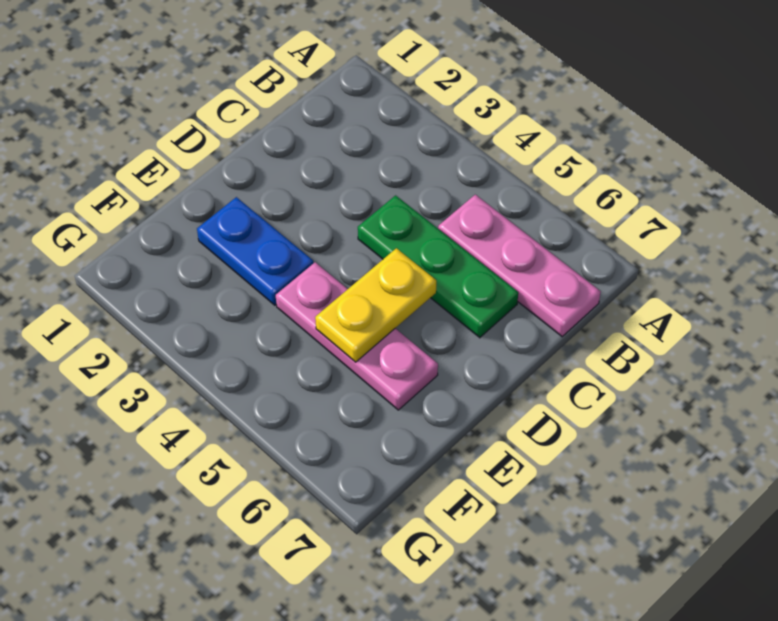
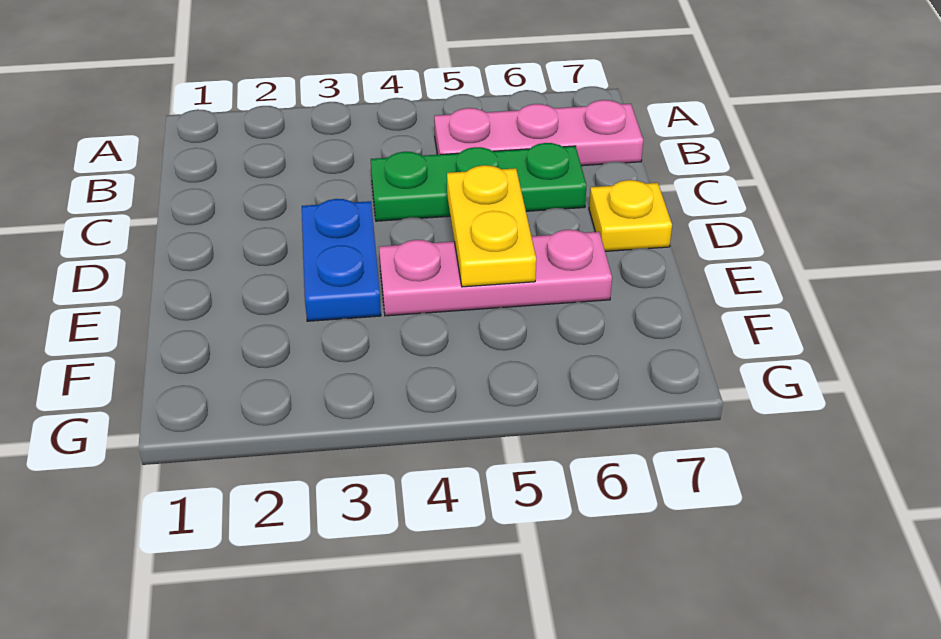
none -> yellow plate D7 level 1
blue plate E2:E3 level 1 -> blue plate D3:E3 level 1

